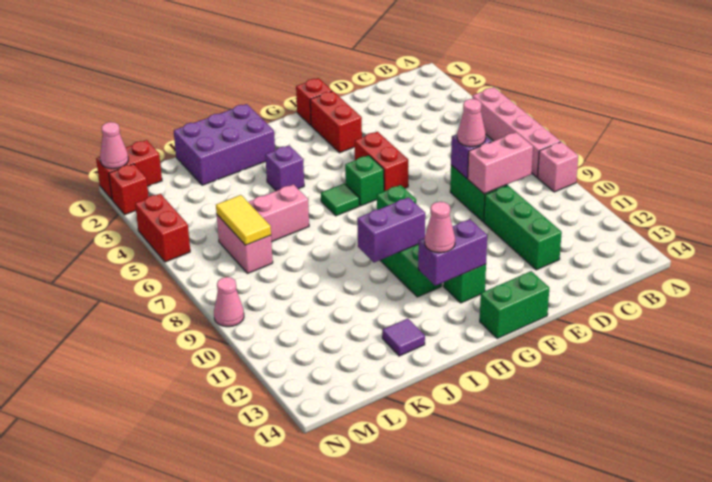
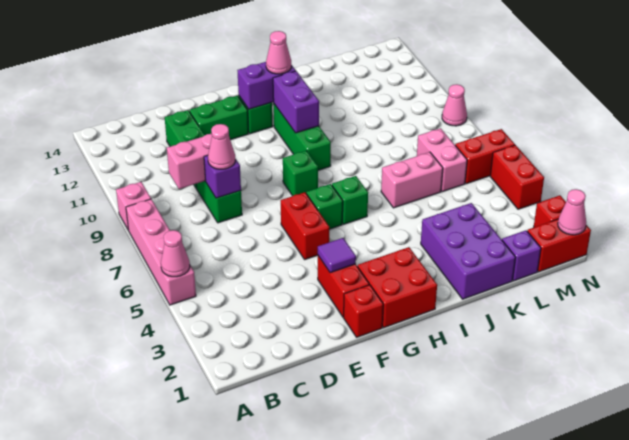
none -> pink cone A5 level 2
green brick F14:G14 level 1 -> green brick E12:F12 level 1
none -> red brick G1:H2 level 1
green tile H6 level 1 -> green brick H6 level 1
purple brick H10:I10 level 2 -> purple brick H10:H11 level 2
purple brick I1:K2 level 1 -> purple brick J1:K3 level 1
purple brick I4 level 1 -> purple brick L1 level 1
purple tile J13 level 1 -> purple tile F3 level 2
yellow tile L6:L7 level 2 -> none
none -> red brick M6:N6 level 1

